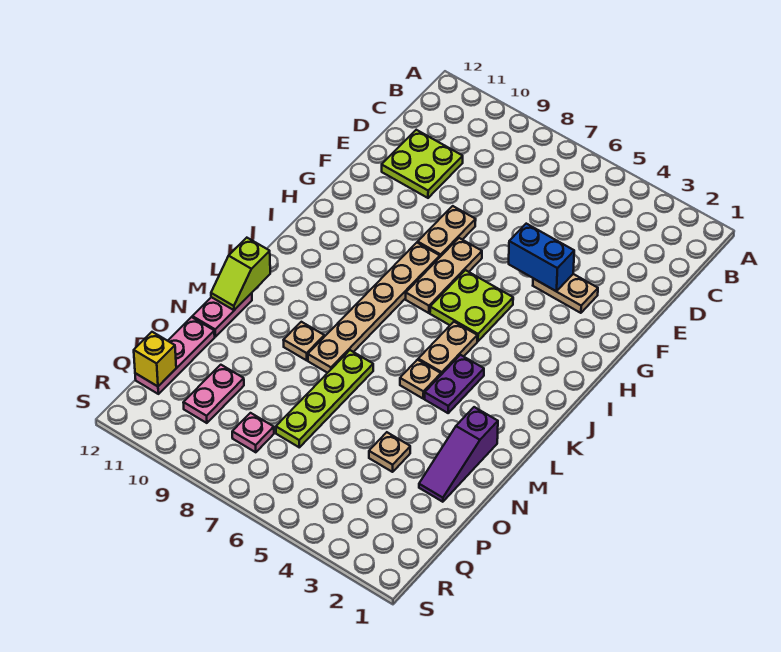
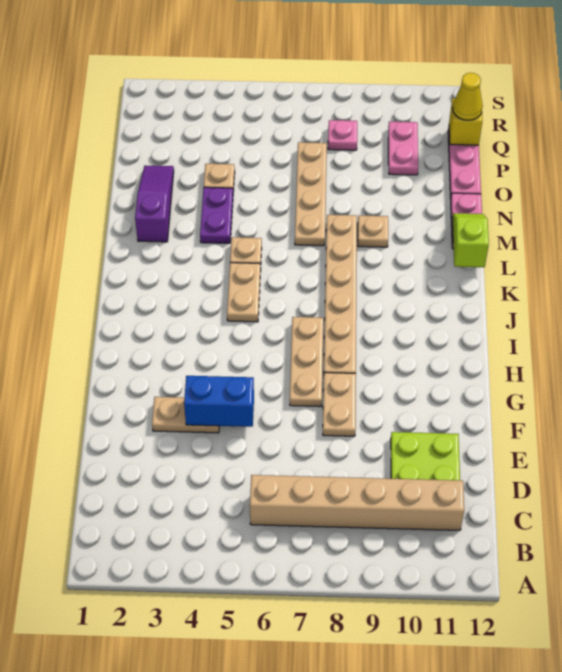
none -> tan brick C6:C11 level 1
lime plate H5:I6 level 1 -> none
purple plate K4:L4 level 1 -> purple plate M4:N4 level 1
lime plate M7:P7 level 1 -> tan plate M7:P7 level 1
none -> yellow cone Q12 level 3

